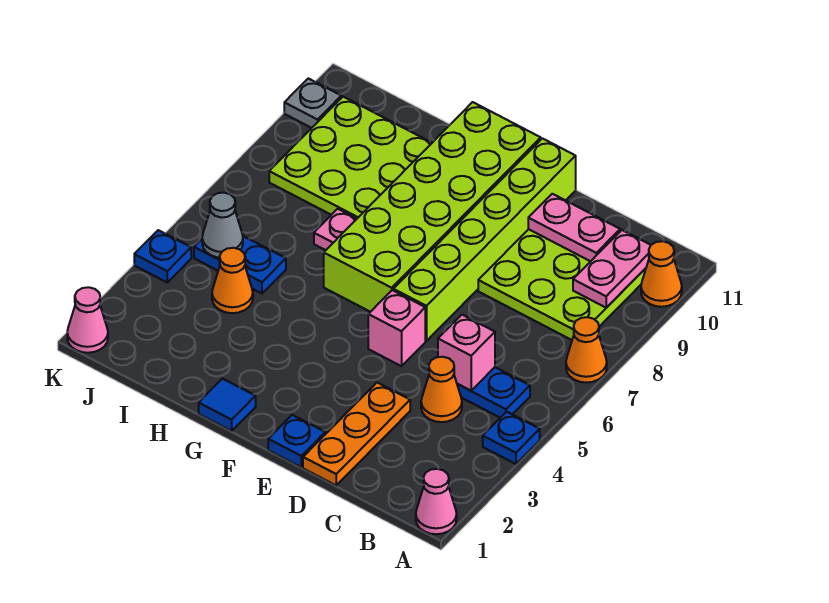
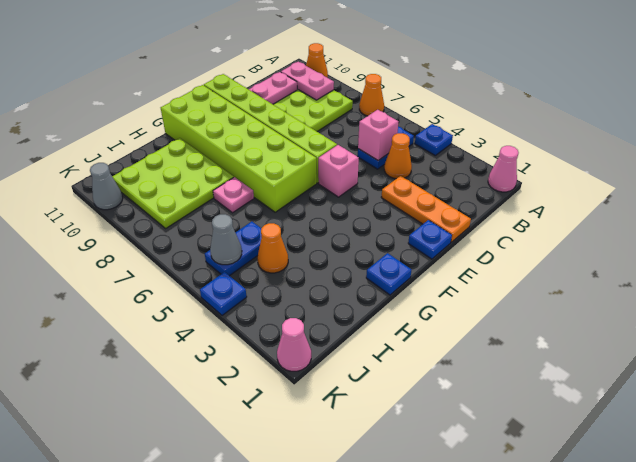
blue tile G1 level 1 -> blue plate G1 level 1
grey plate K10 level 1 -> grey cone K10 level 1

